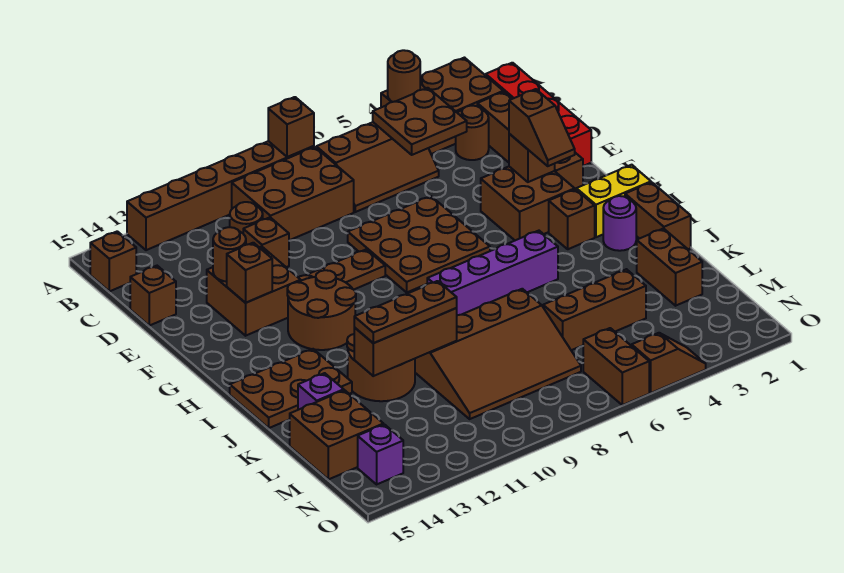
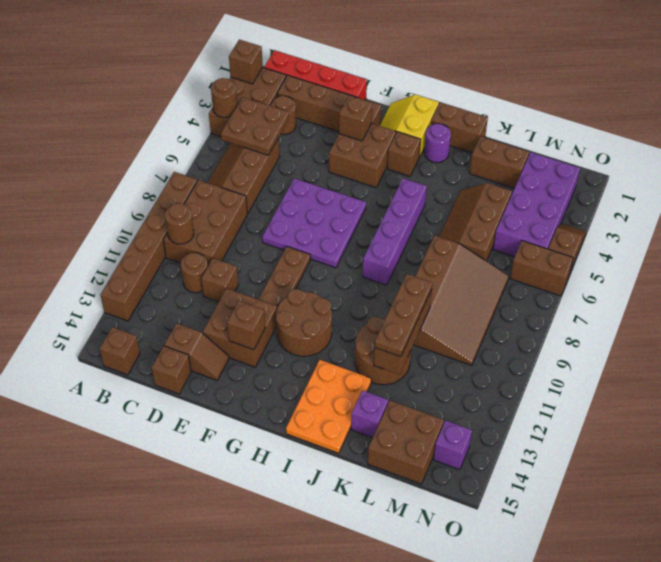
brown brick A8 level 2 -> brown brick A2 level 2
brown slope B5:C7 level 1 top B -> brown slope B5:C7 level 1 top C
brown plate E6:G8 level 1 -> purple plate E6:G8 level 1
brown round brick E13 level 2 -> brown round brick B10 level 2
brown slope F3:G3 level 3 top F -> brown slope D14:E14 level 1 top D
brown plate I13:J15 level 1 -> orange plate I13:J15 level 1
none -> purple brick M2:N5 level 1

